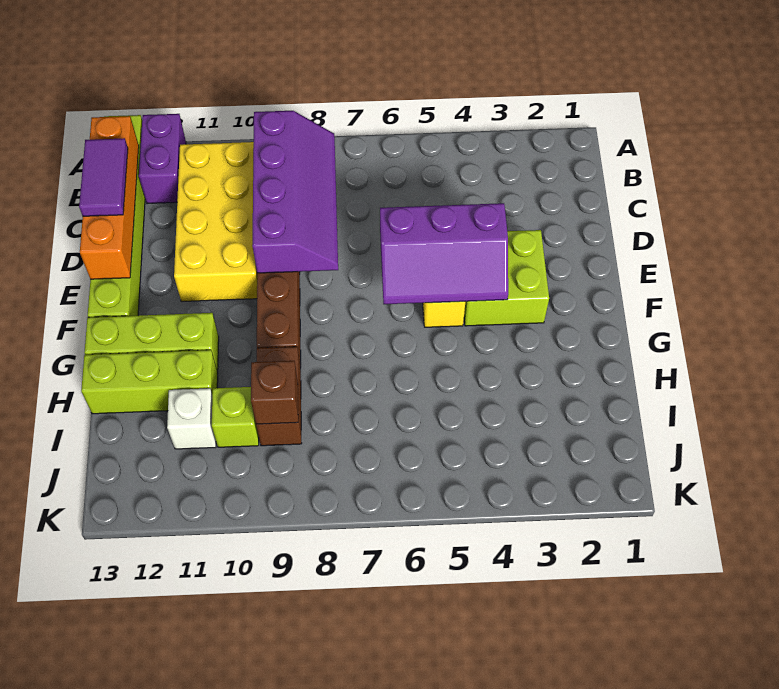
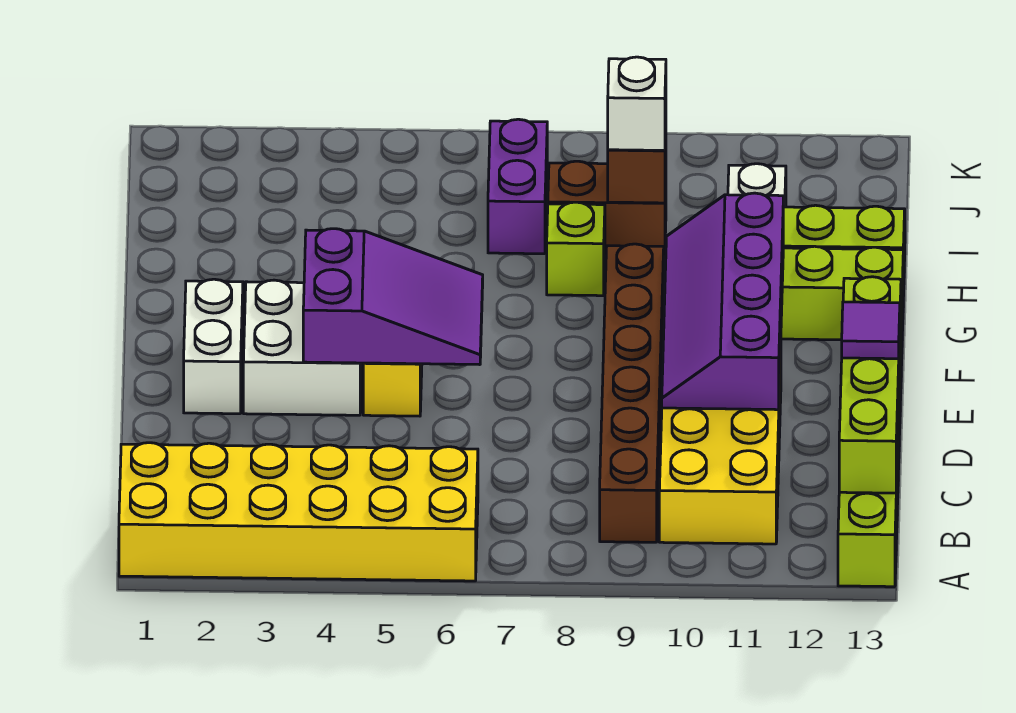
none -> yellow brick A1:B6 level 1
purple brick A12:B12 level 1 -> purple brick I7:J7 level 1
purple slope B8:E9 level 2 top 9 -> purple slope D10:G11 level 2 top 11
orange brick B13:E13 level 2 -> lime brick B13:E13 level 2
purple tile C13:D13 level 3 -> purple tile D13 level 3
none -> white brick E2:F2 level 1
lime brick E3:F4 level 1 -> white brick E3:F4 level 1
purple slope E4:F6 level 2 top E -> purple slope E4:F6 level 2 top 4
brown brick H9:I9 level 1 -> brown brick I8:I9 level 1
none -> white brick I9 level 3
lime brick I10 level 1 -> lime brick H8 level 1

